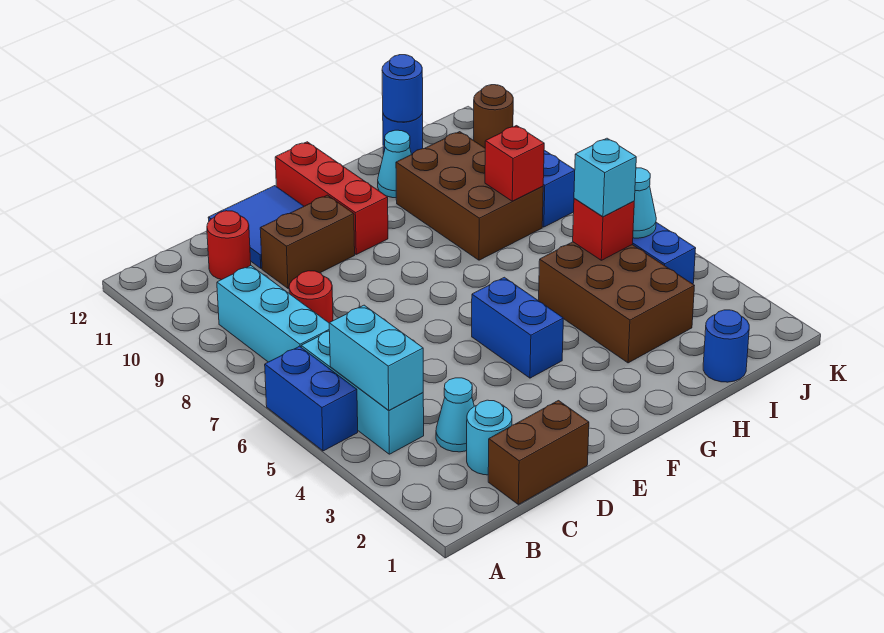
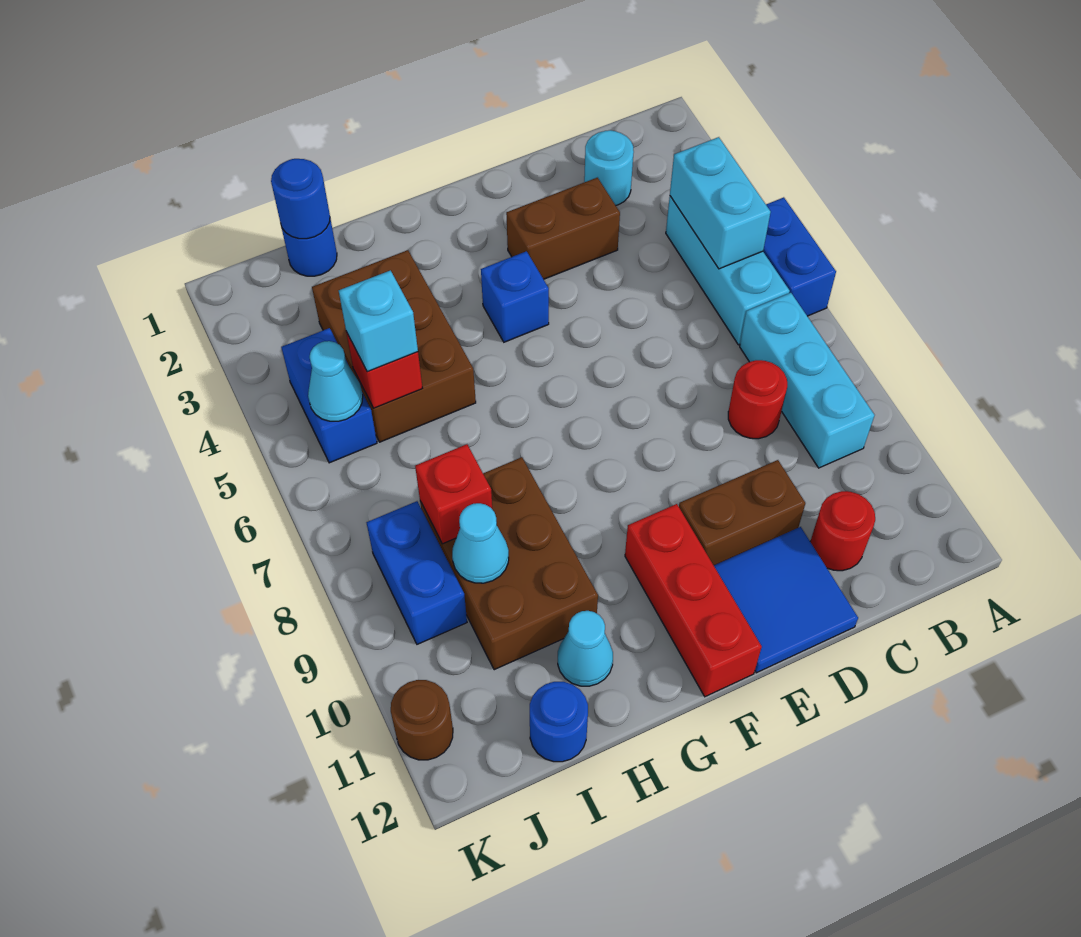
brown brick C1:D1 level 1 -> brown brick D3:E3 level 1
cyan cone C3 level 1 -> cyan cone I9 level 2
blue brick F4:F5 level 1 -> blue brick F4 level 1
blue round brick I12 level 2 -> blue round brick I1 level 2

